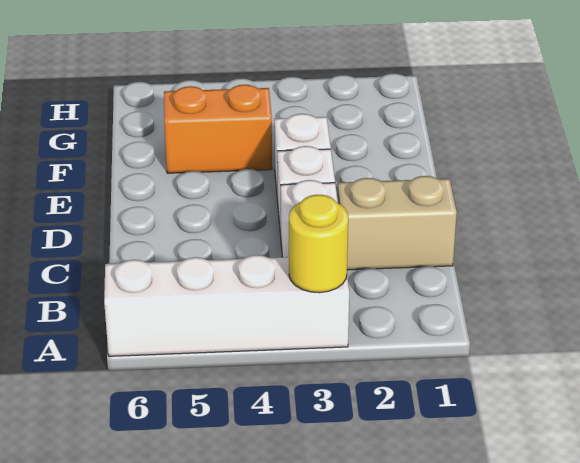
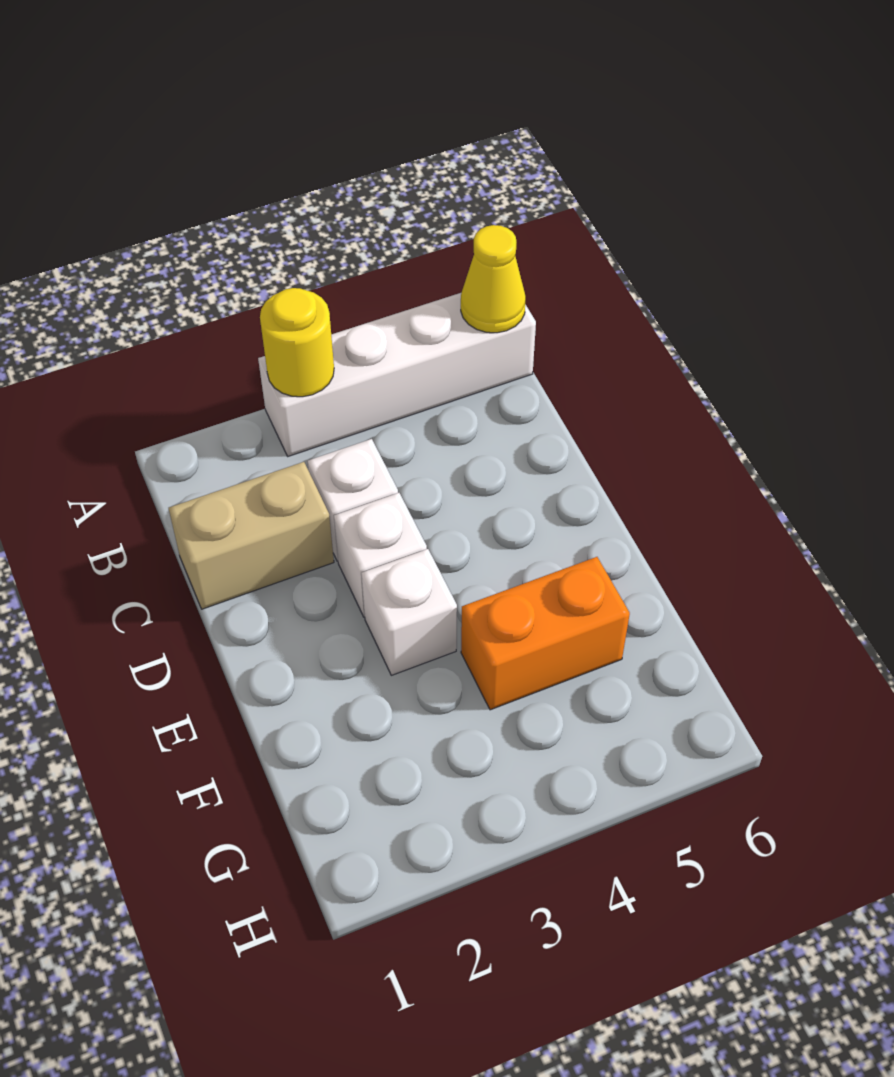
none -> yellow cone A6 level 2

